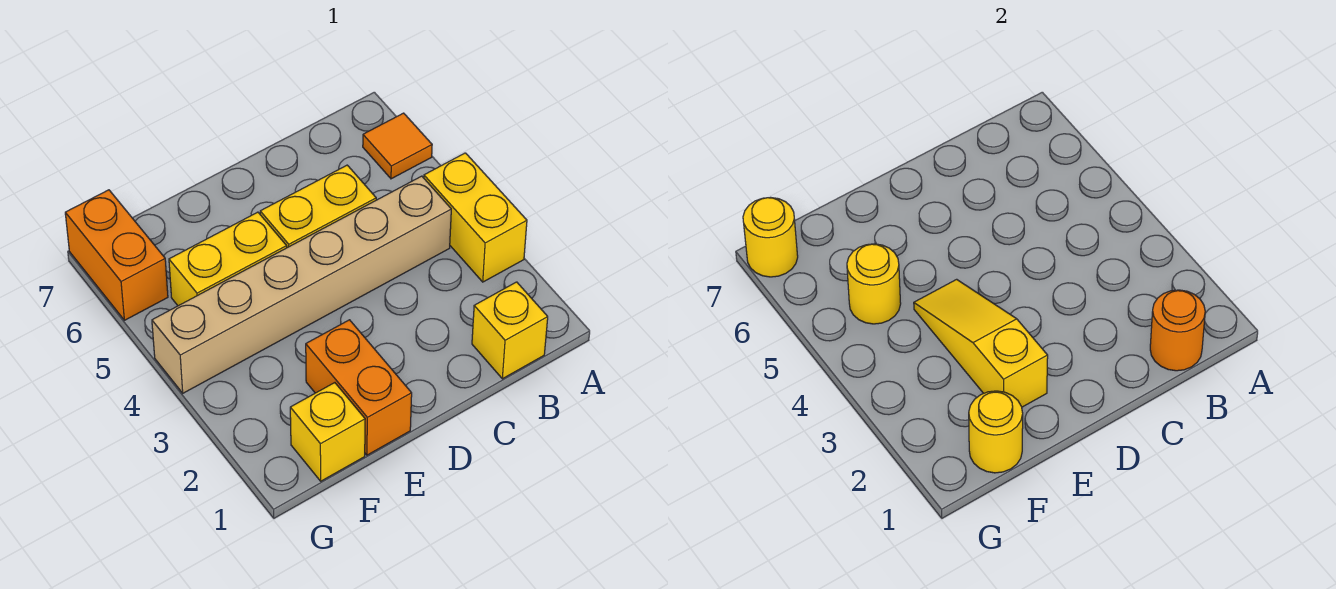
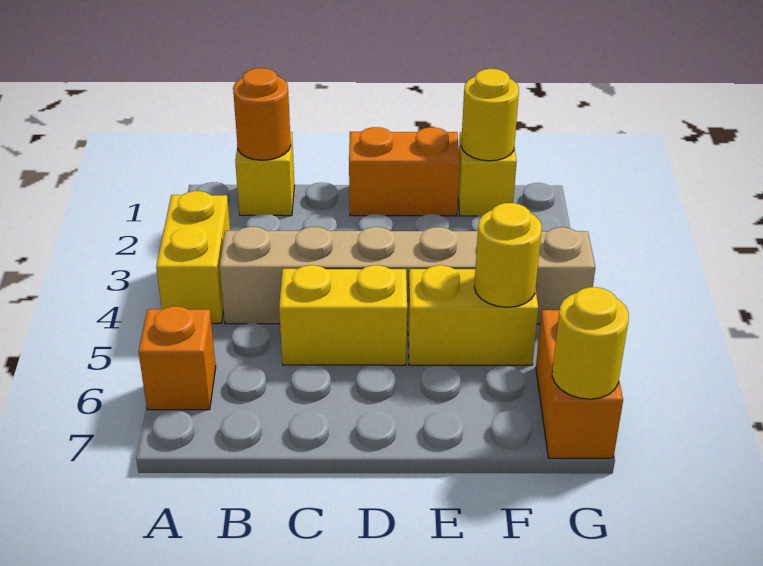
orange tile A6 level 1 -> orange brick A6 level 1
orange brick E1:E2 level 1 -> orange brick D1:E1 level 1
yellow slope E2:E4 level 2 top 2 -> none

